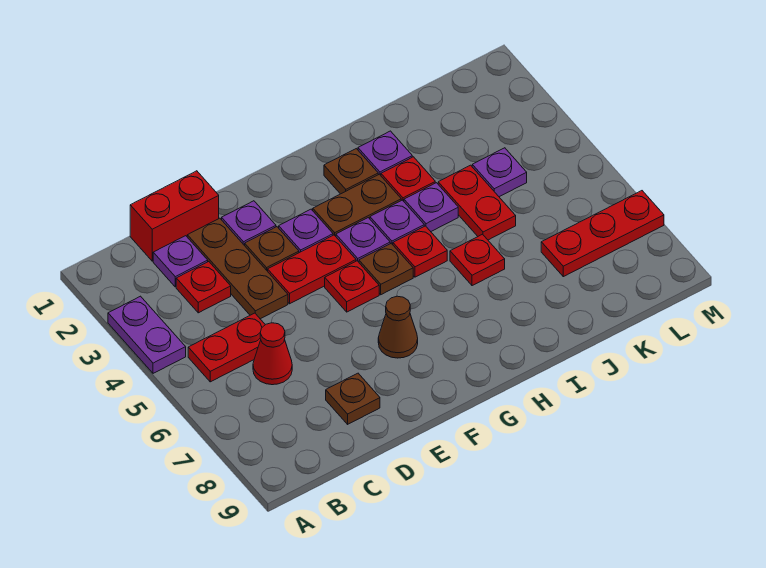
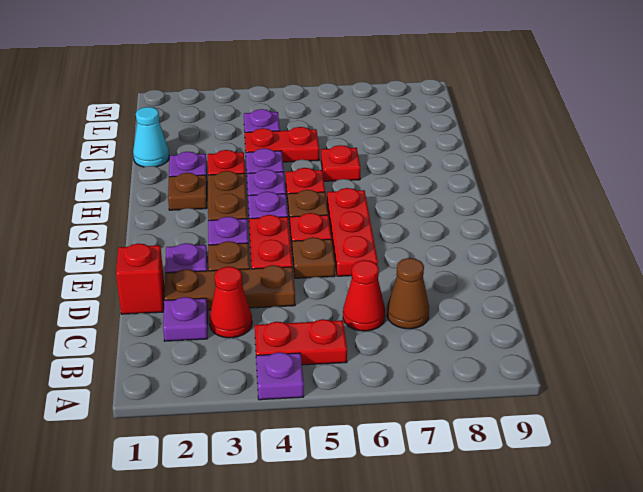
purple plate A3:A4 level 1 -> purple plate A4 level 1
red plate B5:C5 level 1 -> red plate B4:B5 level 1
red brick C1:D1 level 1 -> red brick D1 level 1
red plate C3 level 1 -> red cone C3 level 1
brown plate D8 level 1 -> brown plate E5 level 1
brown cone F7 level 1 -> brown cone C7 level 1
none -> cyan cone J1 level 1
red plate K7:M7 level 1 -> red plate E6:G6 level 1

